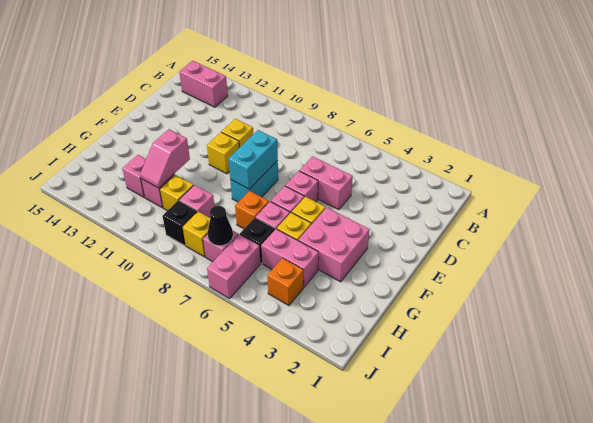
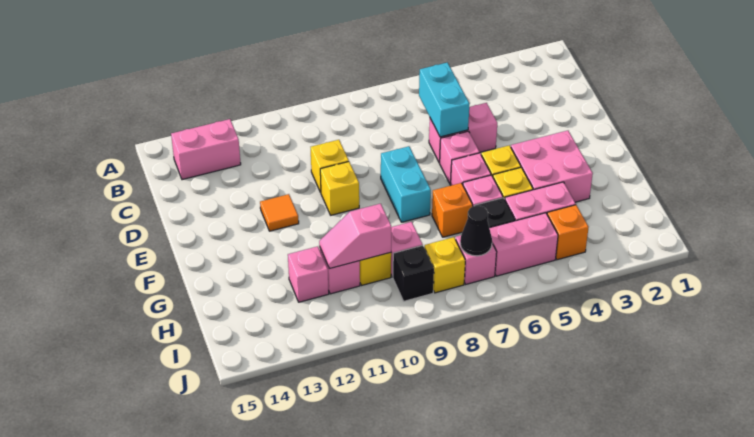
cyan brick E8:F8 level 2 -> cyan brick C6:D6 level 2
none -> orange tile E12 level 1
pink slope G11:H11 level 2 top G -> pink slope H10:H11 level 2 top 10
pink brick I6:J6 level 1 -> pink brick I5:I6 level 1

